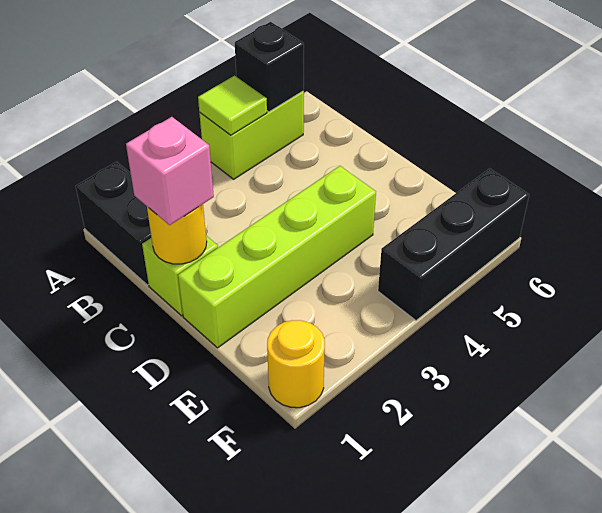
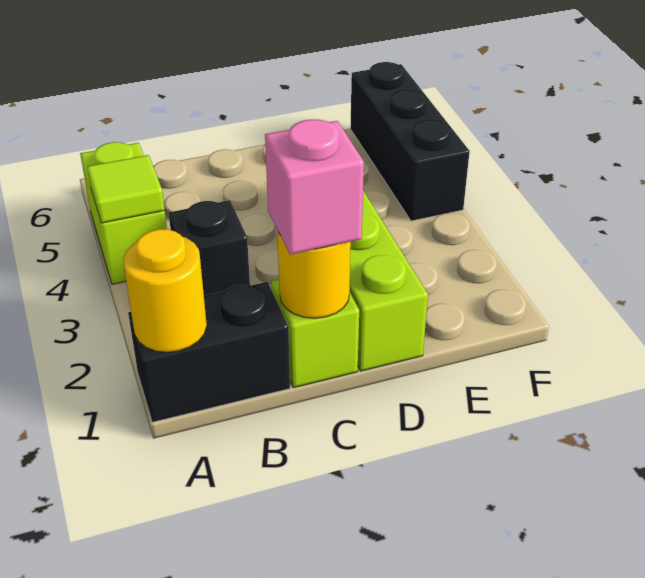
black brick A5 level 2 -> black brick B3 level 1
yellow round brick F1 level 1 -> yellow round brick A1 level 2

